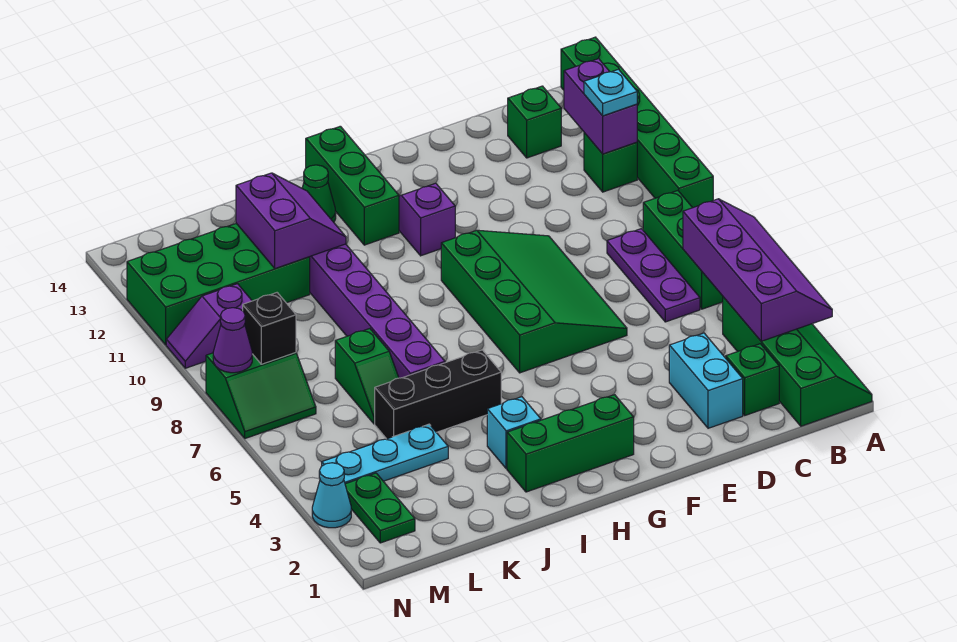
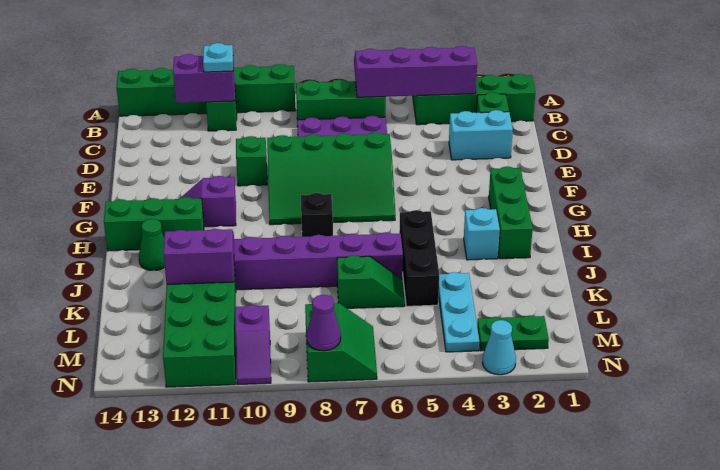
green brick C13 level 1 -> green brick E10 level 1
green slope E6:G9 level 1 top G -> green slope E6:G9 level 1 top E
black brick M8 level 2 -> black brick H8 level 1

